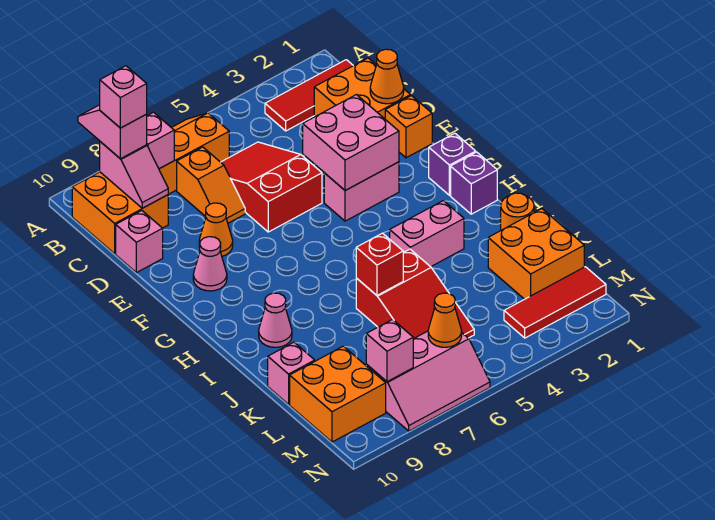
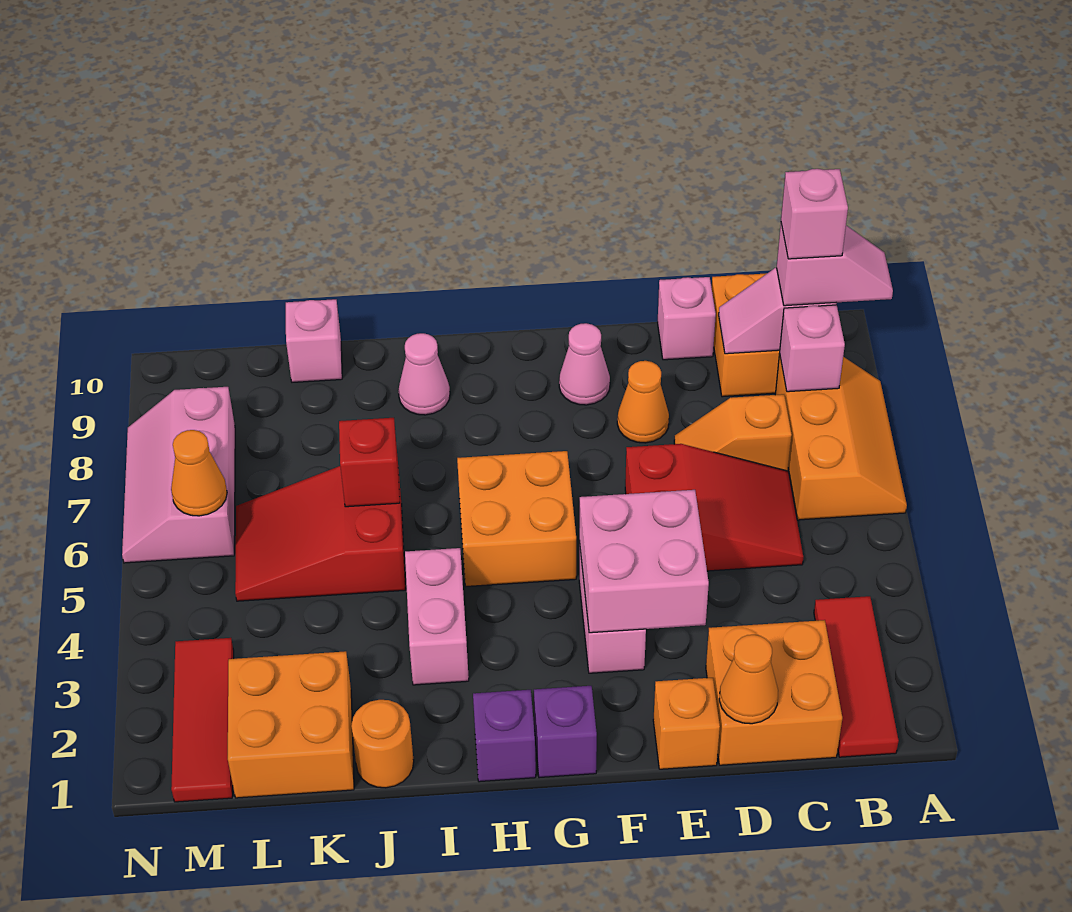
orange brick L9:M10 level 1 -> orange brick G5:H6 level 1
pink brick M8 level 2 -> none

